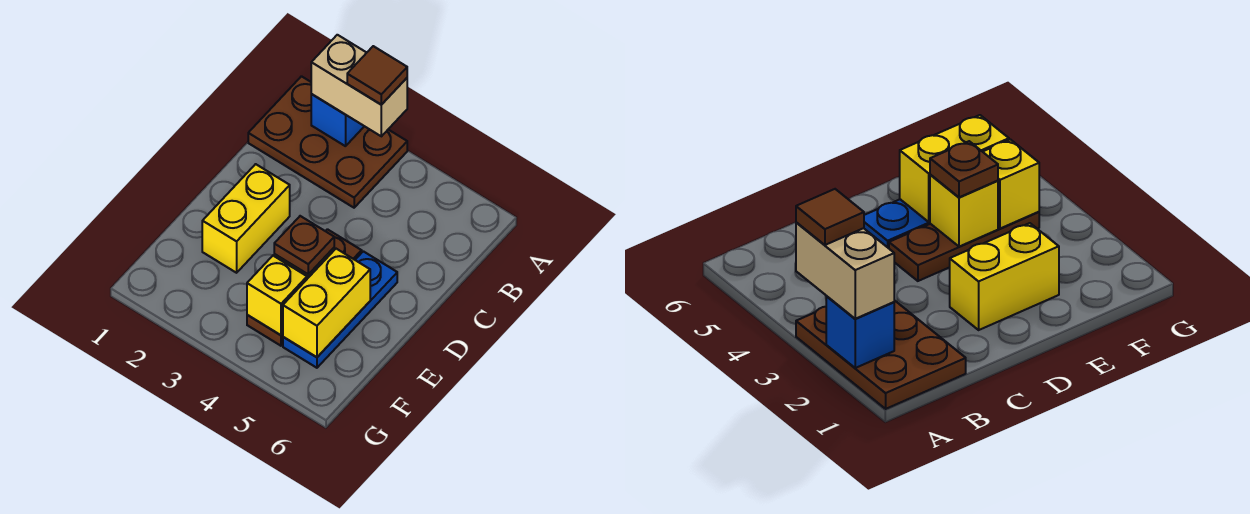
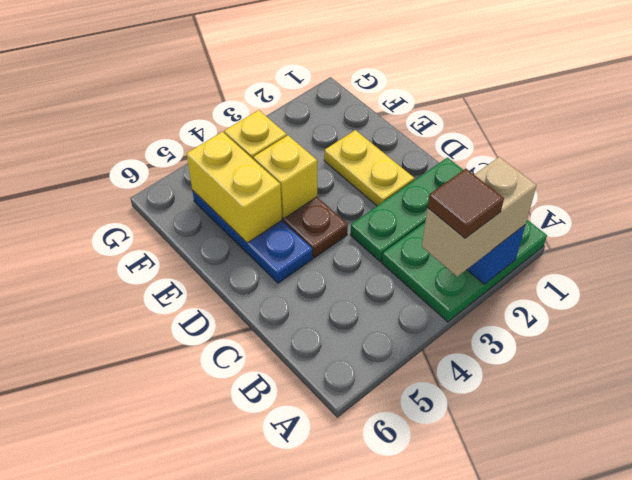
brown plate A1:B3 level 1 -> green plate A1:B3 level 1
none -> green plate C1:C3 level 1
yellow brick D2:E2 level 1 -> yellow plate D2:E2 level 1
brown plate E4 level 3 -> none

